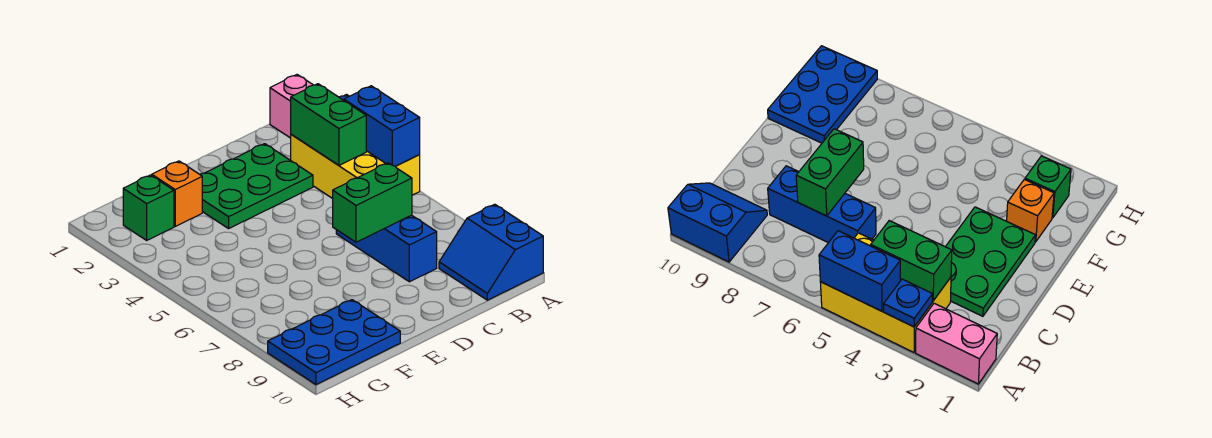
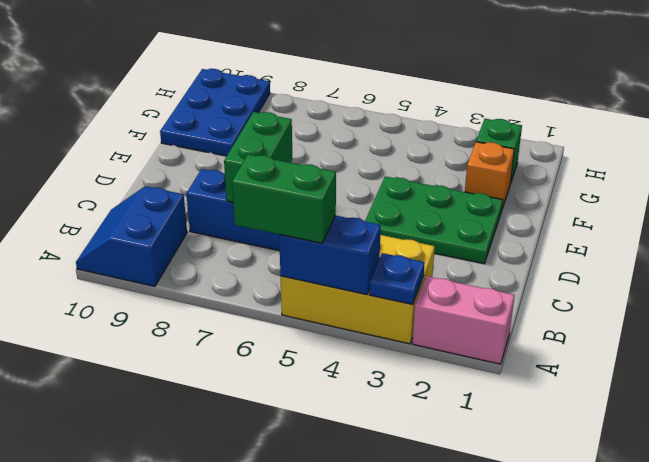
blue slope A9:B10 level 1 top A -> blue slope A9:B10 level 1 top 9
green brick B3:B4 level 2 -> green brick A5:A6 level 3
green plate C2:E3 level 1 -> green plate D2:E4 level 1

